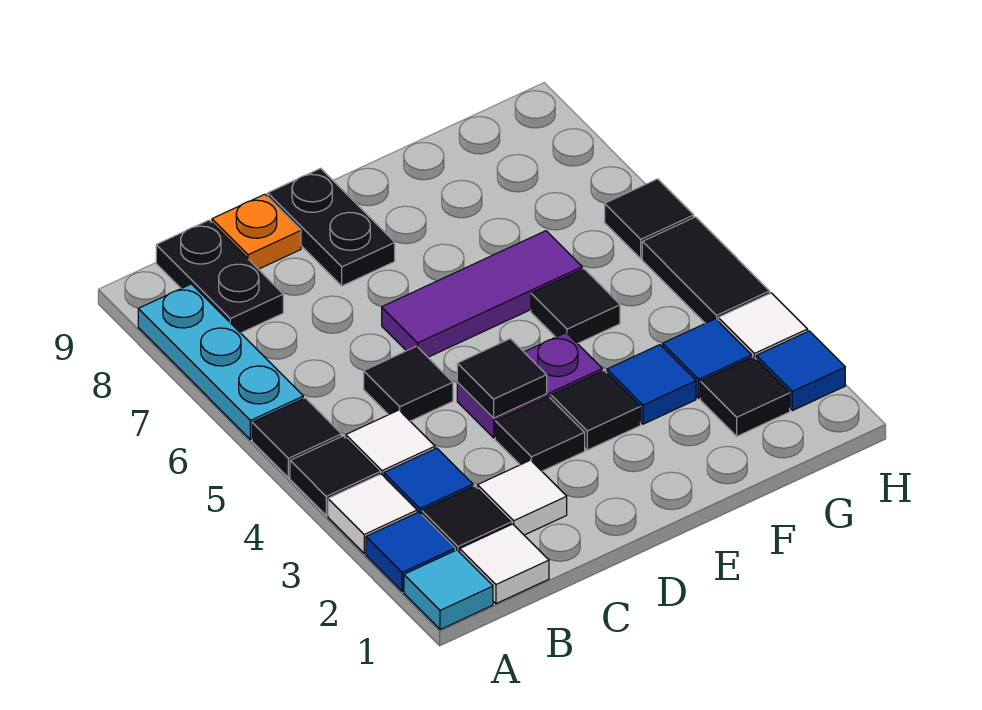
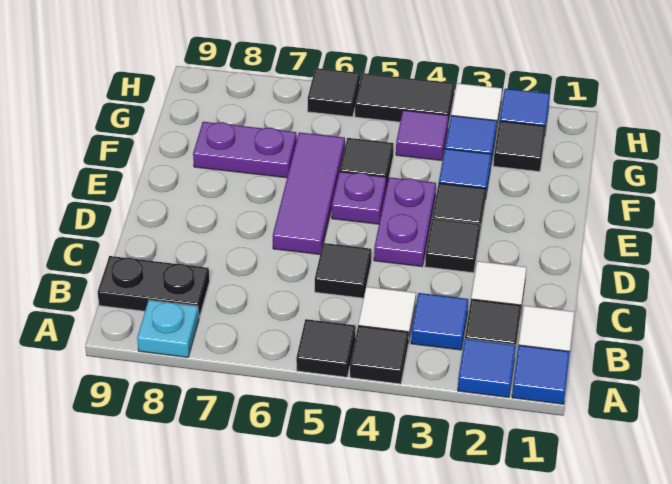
cyan tile A1 level 1 -> blue tile A1 level 1
white tile A3 level 1 -> none
cyan plate A6:A8 level 1 -> cyan plate A8 level 1
orange plate C9 level 1 -> none
black tile D4 level 2 -> none
black plate D8:D9 level 1 -> none
none -> purple plate E5 level 1
none -> purple plate F7:F8 level 1
none -> purple tile G4 level 1

